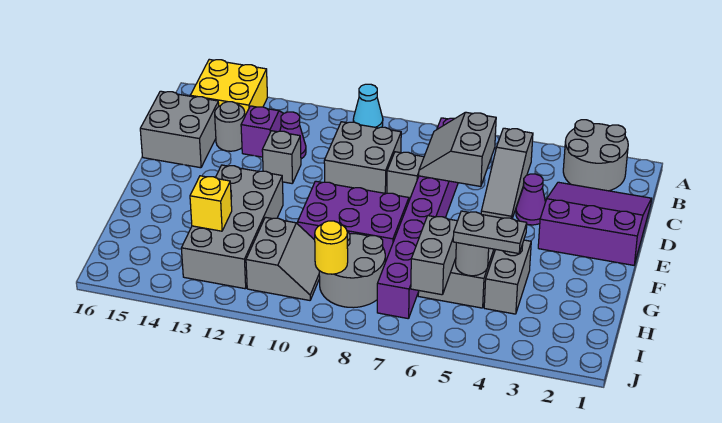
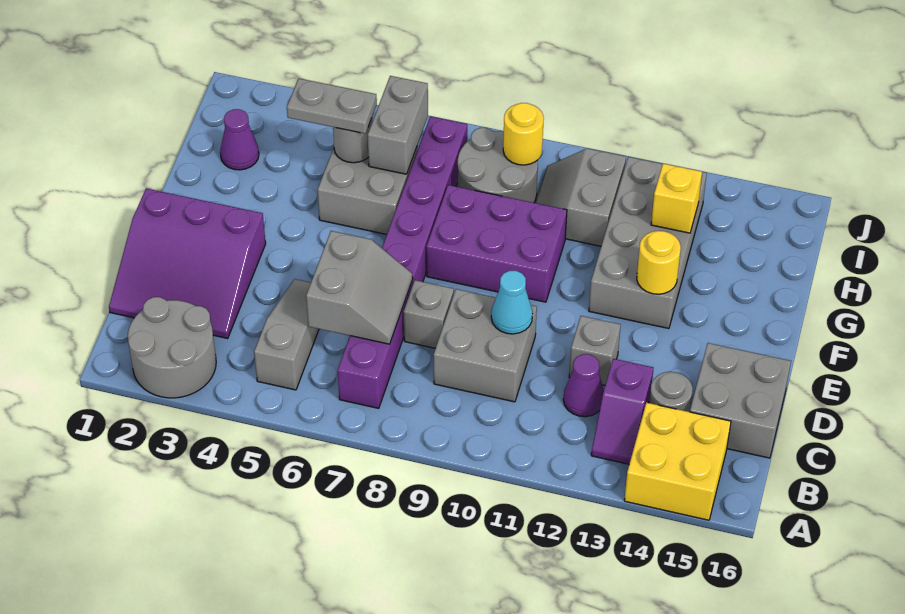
cyan cone A10 level 1 -> cyan cone D10 level 2
purple cone D4 level 1 -> purple cone H2 level 1
none -> yellow round brick F13 level 2
grey brick G4:H4 level 1 -> none

